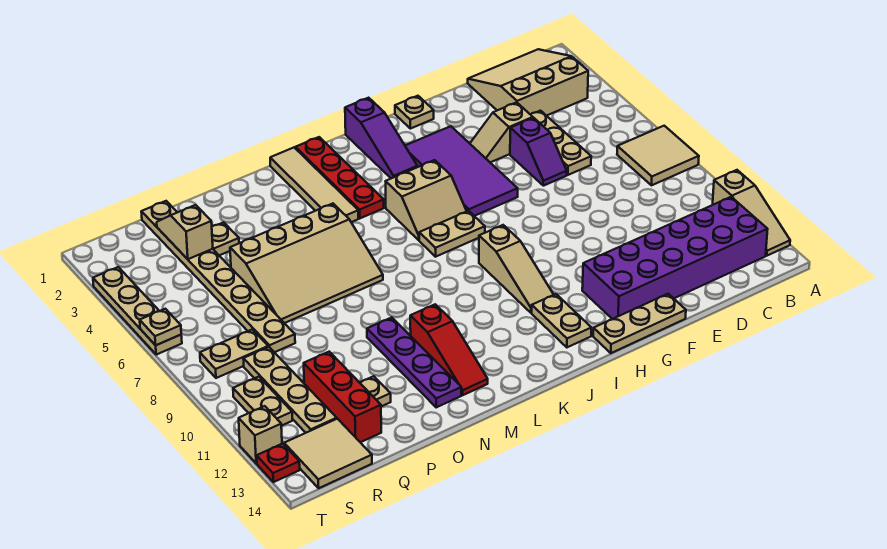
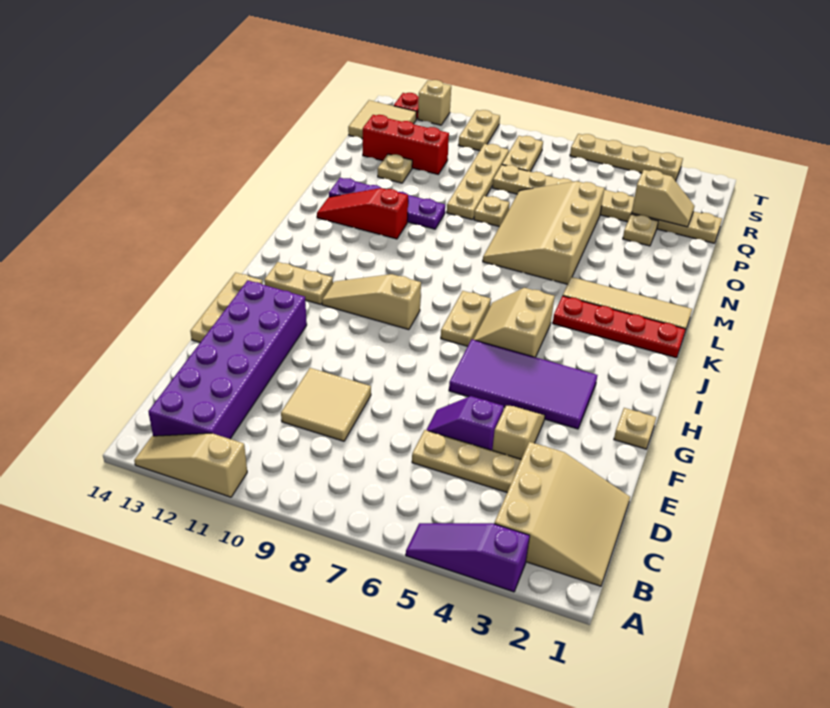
tan tile A7:B8 level 1 -> tan tile D9:E10 level 1
purple slope I1:I3 level 1 top 1 -> purple slope A3:A5 level 1 top 3
tan plate R9:R12 level 1 -> tan plate O9:R9 level 1
tan plate S10:S11 level 1 -> tan plate S10:T10 level 1
tan plate T6 level 2 -> tan plate O8 level 1

